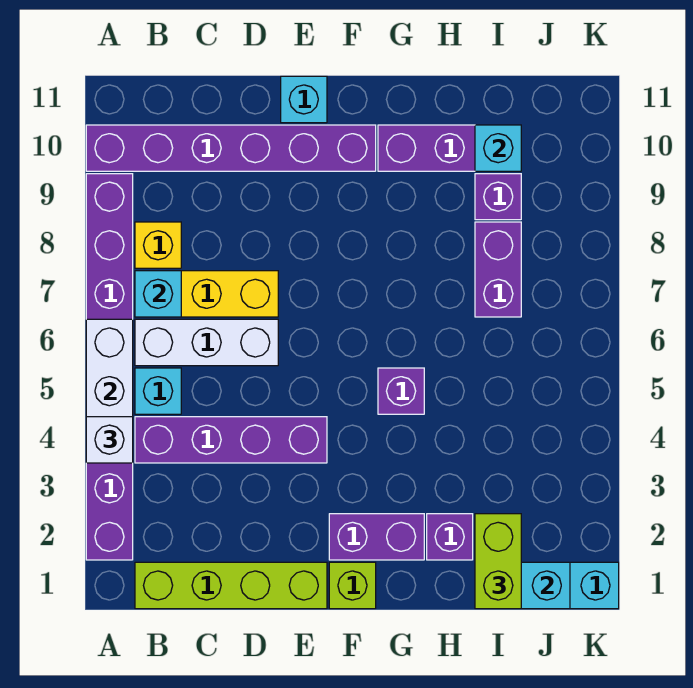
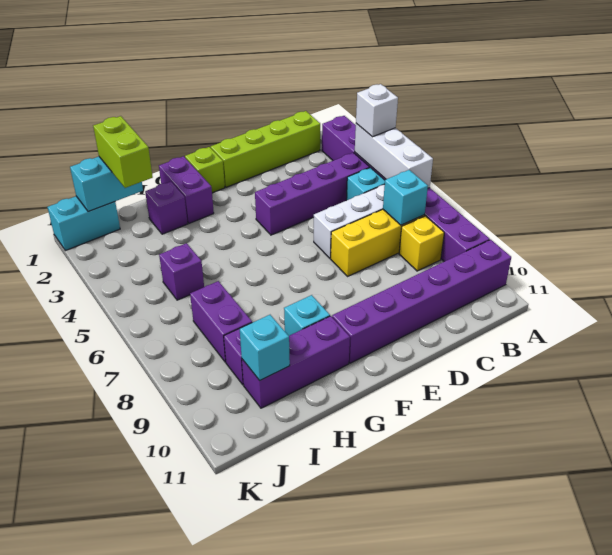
cyan brick E11 level 1 -> cyan brick G9 level 1
purple brick F2:G2 level 1 -> purple brick G1:G2 level 1
purple brick G5 level 1 -> purple brick I5 level 1

